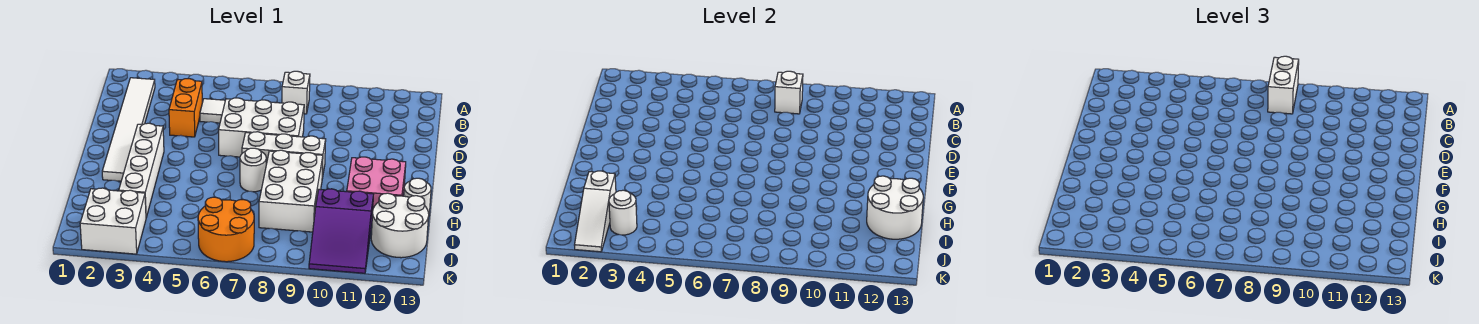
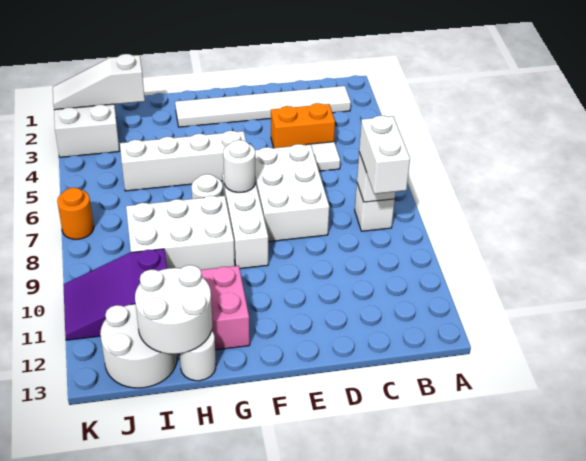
white brick A8:B8 level 3 -> white brick B8:B9 level 3
white brick F3:I3 level 1 -> white brick F5:I5 level 1
white round brick J3 level 2 -> white round brick F7 level 2
orange round brick J6:K7 level 1 -> orange round brick K7 level 1

